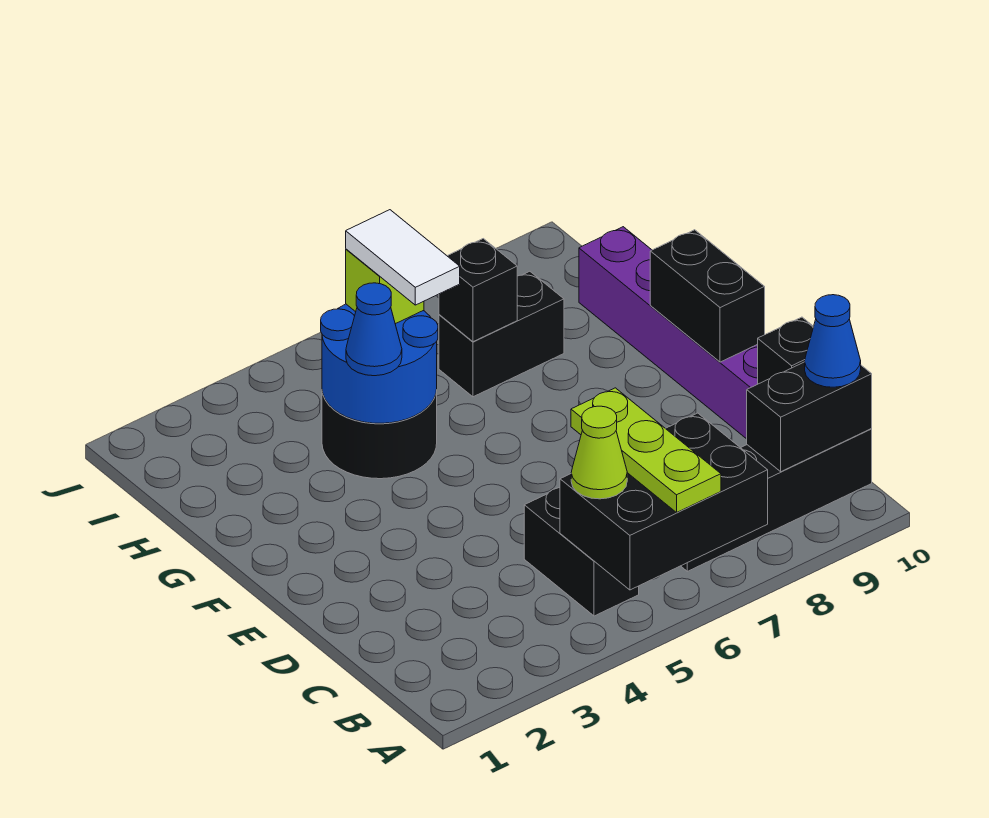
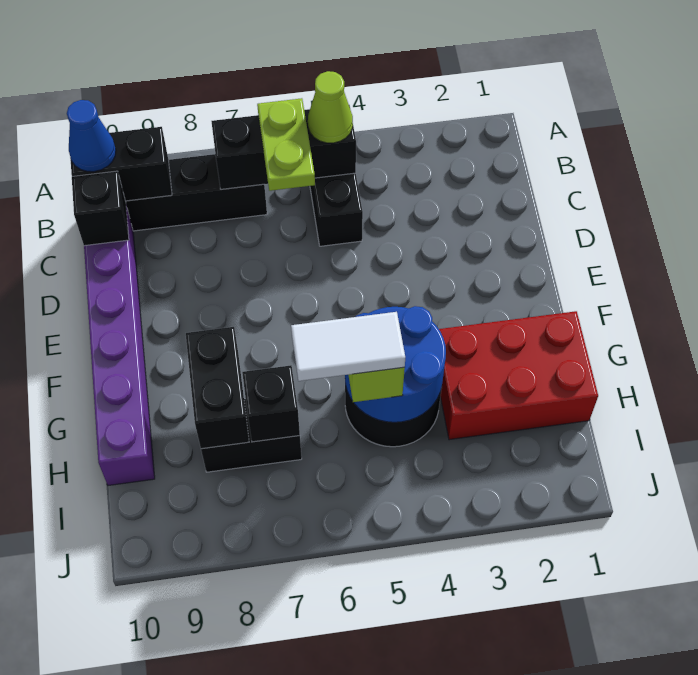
black brick A5:B7 level 2 -> black brick B5:B7 level 2
lime plate A6:C6 level 3 -> lime plate B6:C6 level 3
black brick E10:F10 level 2 -> black brick G8:H8 level 2
none -> red brick G1:H3 level 1
blue cone G4 level 3 -> none
white tile G5:H5 level 4 -> white tile H5:H6 level 4

